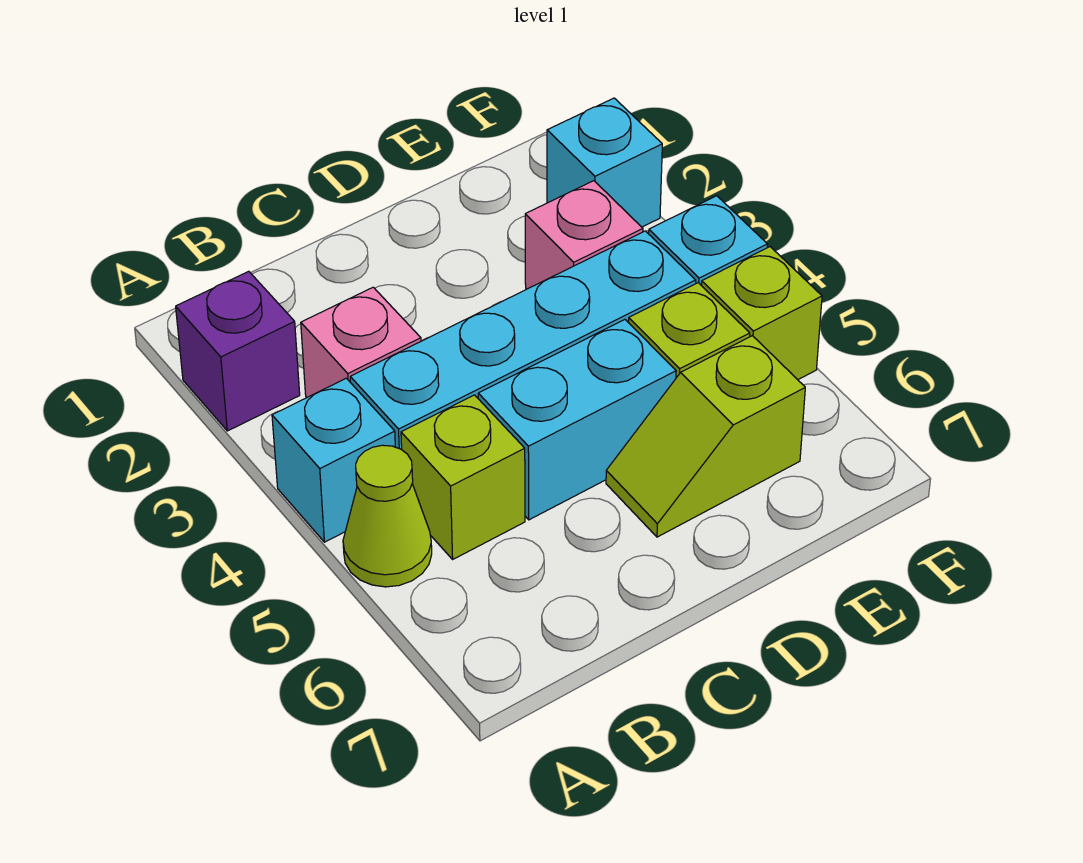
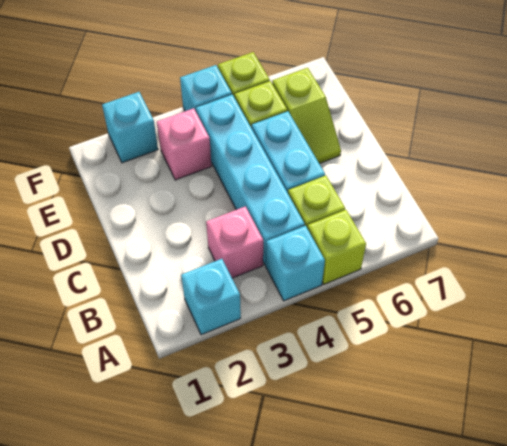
purple brick A2 level 1 -> cyan brick A2 level 1
lime cone A5 level 1 -> lime brick A5 level 1

